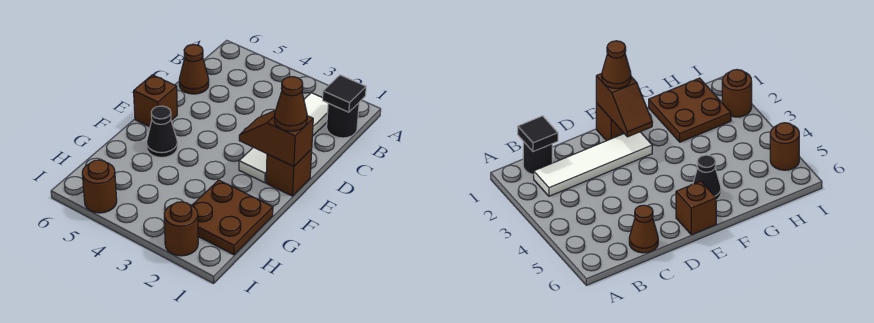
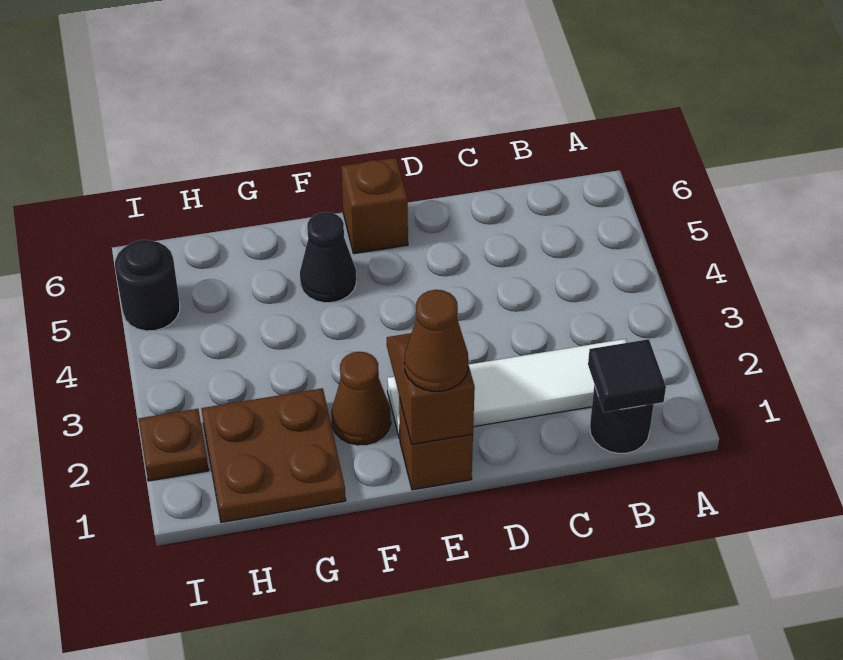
brown cone C6 level 1 -> brown cone F2 level 1
brown round brick I2 level 1 -> brown plate I2 level 1
brown round brick I5 level 1 -> black round brick I5 level 1

